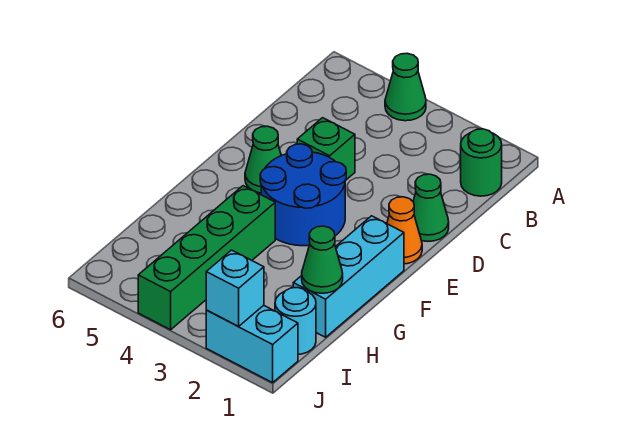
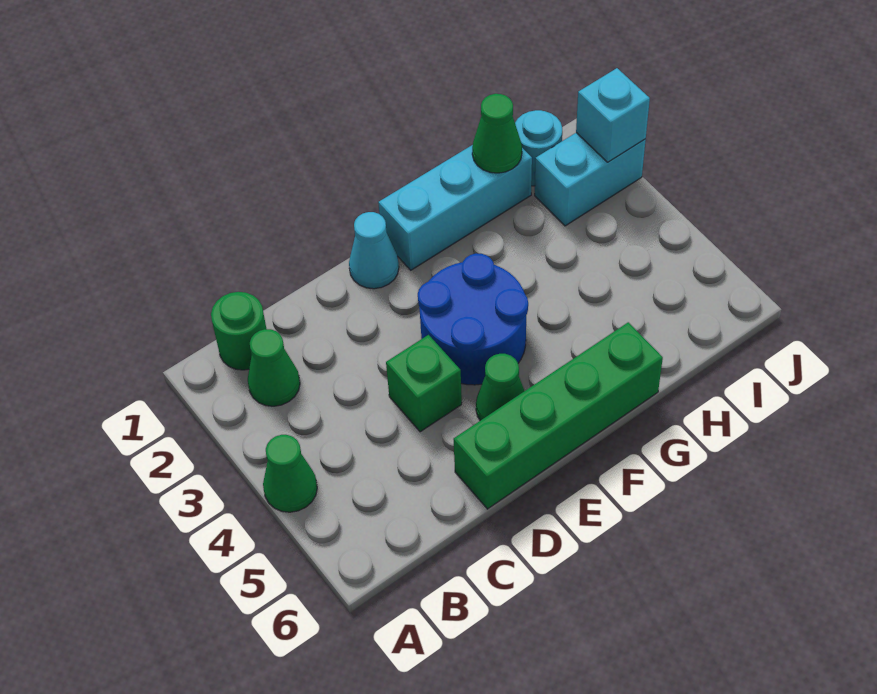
green cone D1 level 1 -> green cone B2 level 1
orange cone E1 level 1 -> cyan cone E1 level 1
green brick G4:J4 level 1 -> green brick D6:G6 level 1
cyan brick J1:J2 level 1 -> cyan brick I2:J2 level 1

